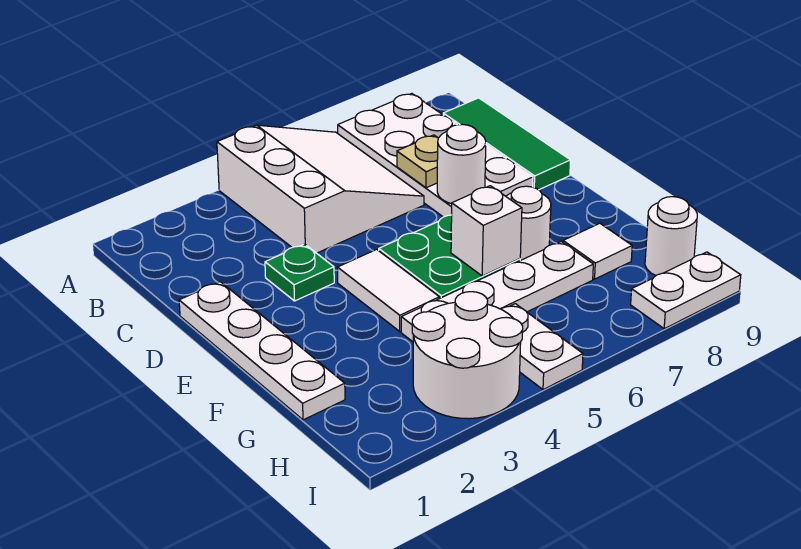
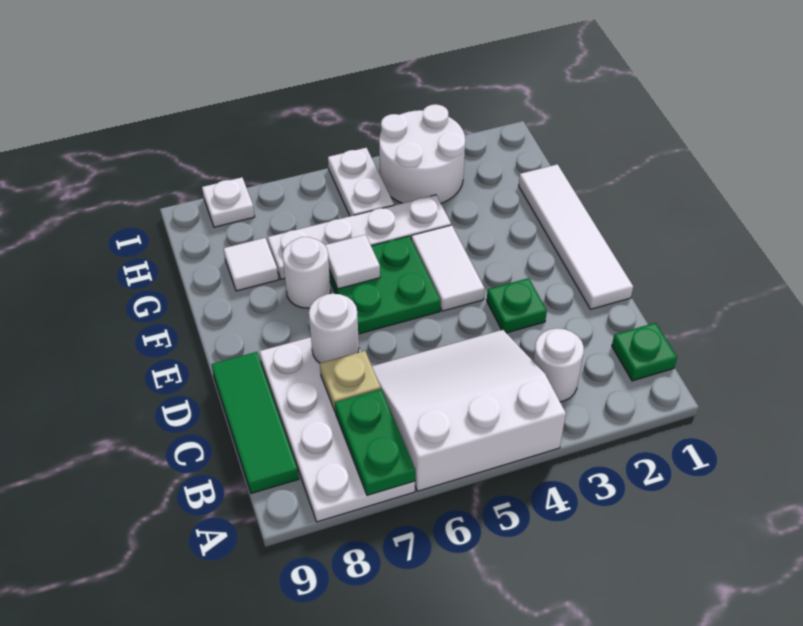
white slope A4:C6 level 1 top 4 -> white slope A4:C6 level 1 top A
none -> green plate A7:B7 level 2
none -> green plate B1 level 1
white plate D1:G1 level 1 -> white tile D1:G1 level 1
white brick F6 level 2 -> white tile F6 level 2
white round brick H9 level 1 -> white round brick B3 level 1
white plate I8:I9 level 1 -> white plate I8 level 1

